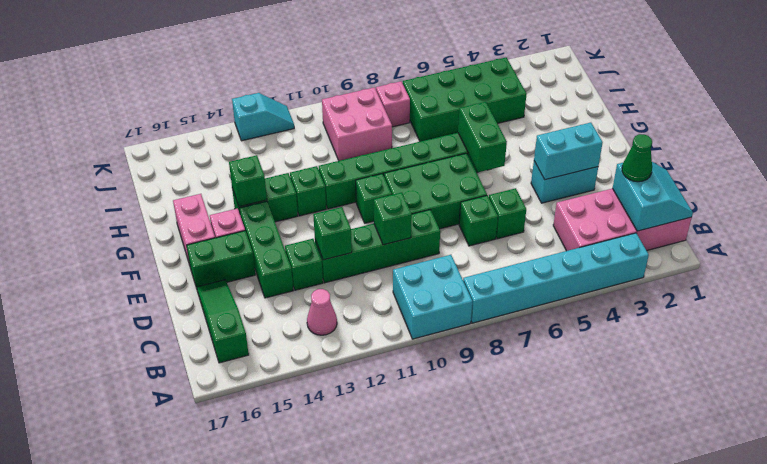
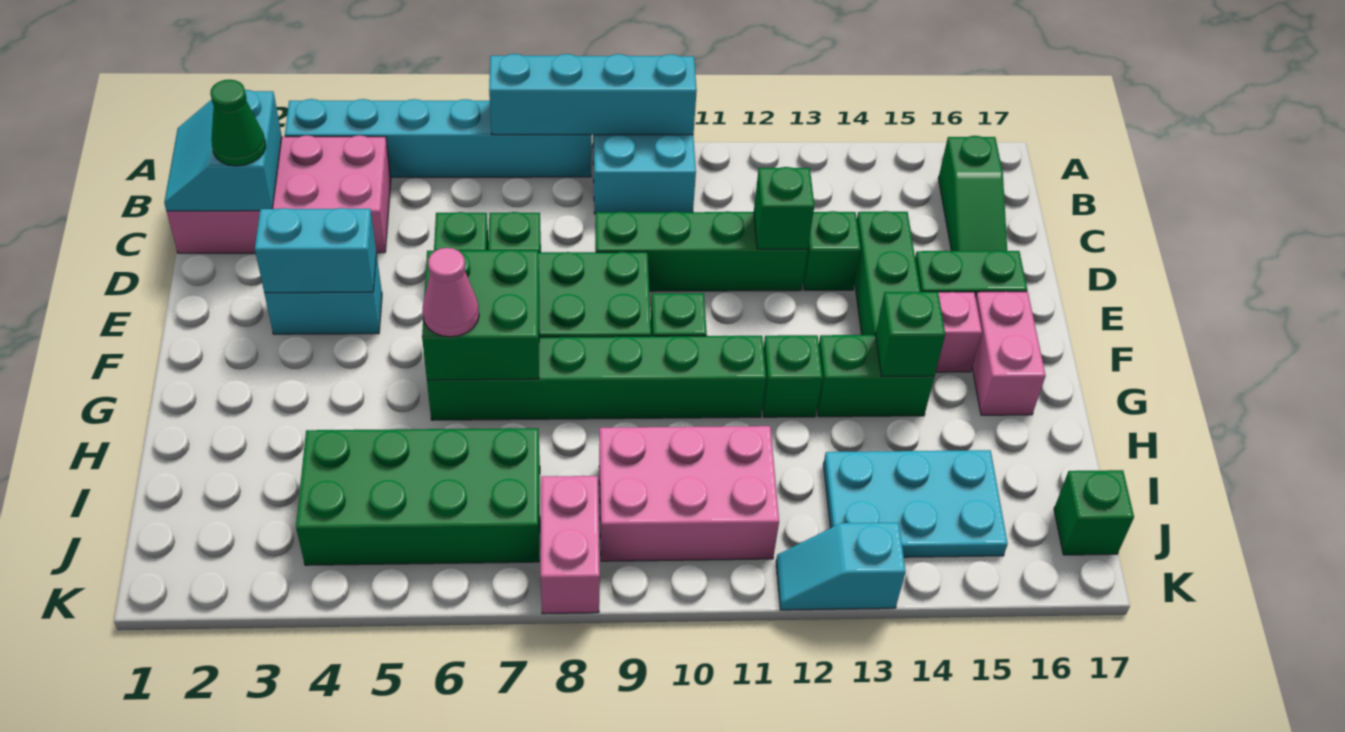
none -> cyan brick A7:A10 level 2
pink cone B13 level 1 -> pink cone G6 level 3
green brick D10 level 2 -> green brick J17 level 1
green brick F6:G6 level 2 -> green brick F6:G7 level 2
pink brick I9:J10 level 1 -> pink brick I9:J11 level 1
none -> cyan plate I13:J15 level 1
pink brick J8 level 1 -> pink brick J8:K8 level 1

